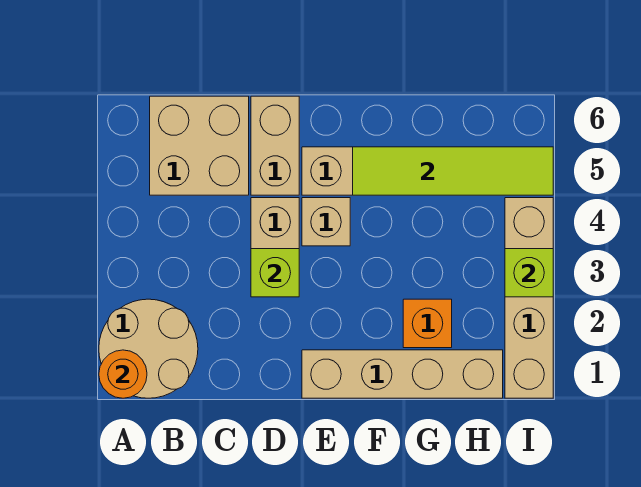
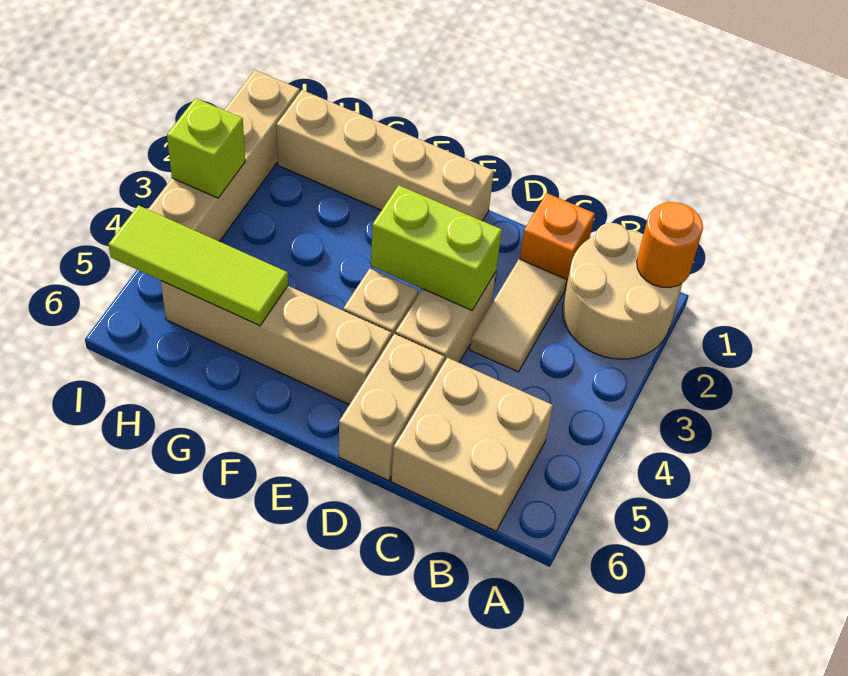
none -> tan tile C2:C3 level 1
lime brick D3 level 2 -> lime brick D3:E3 level 2
lime tile F5:I5 level 2 -> lime tile G5:I5 level 2
orange brick G2 level 1 -> orange brick C1 level 1

